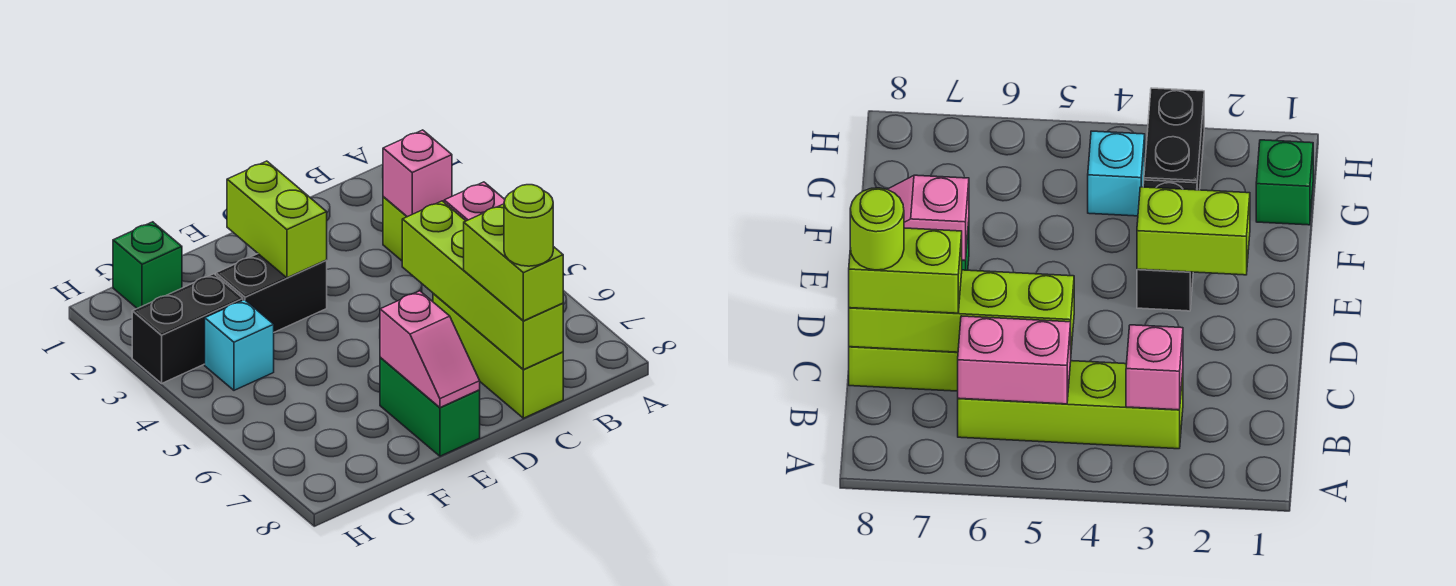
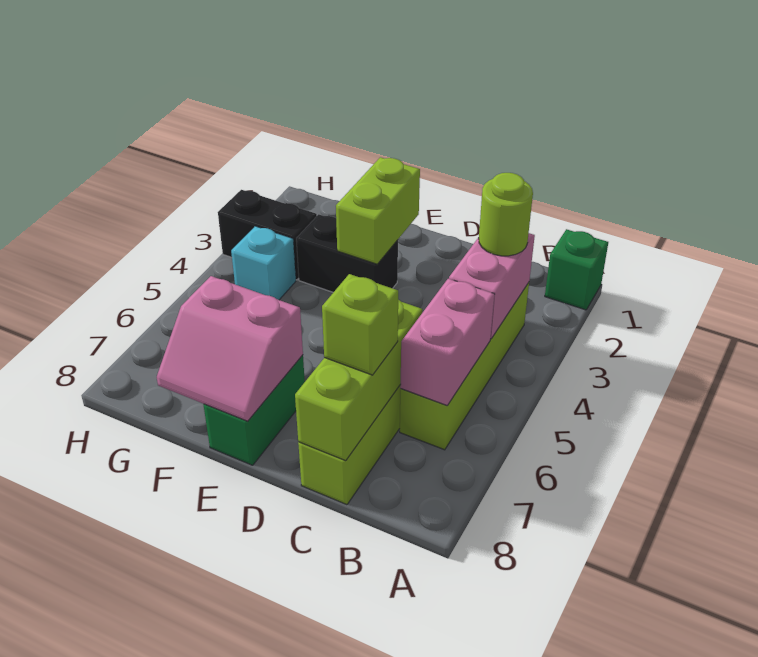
pink brick B3 level 2 -> pink brick B3:B4 level 2
lime brick C5:C8 level 2 -> lime brick C6:C8 level 2
lime brick C7:C8 level 3 -> lime brick C7 level 3
lime round brick C8 level 4 -> lime round brick B3 level 3
pink slope E7:E8 level 2 top 7 -> pink slope E7:F8 level 2 top 7
green brick G1 level 1 -> green brick A1 level 1

